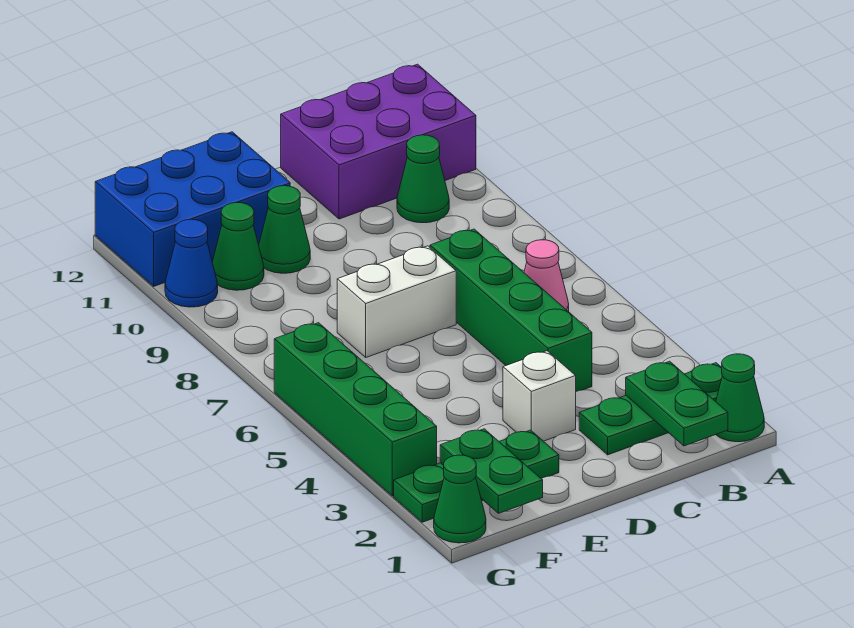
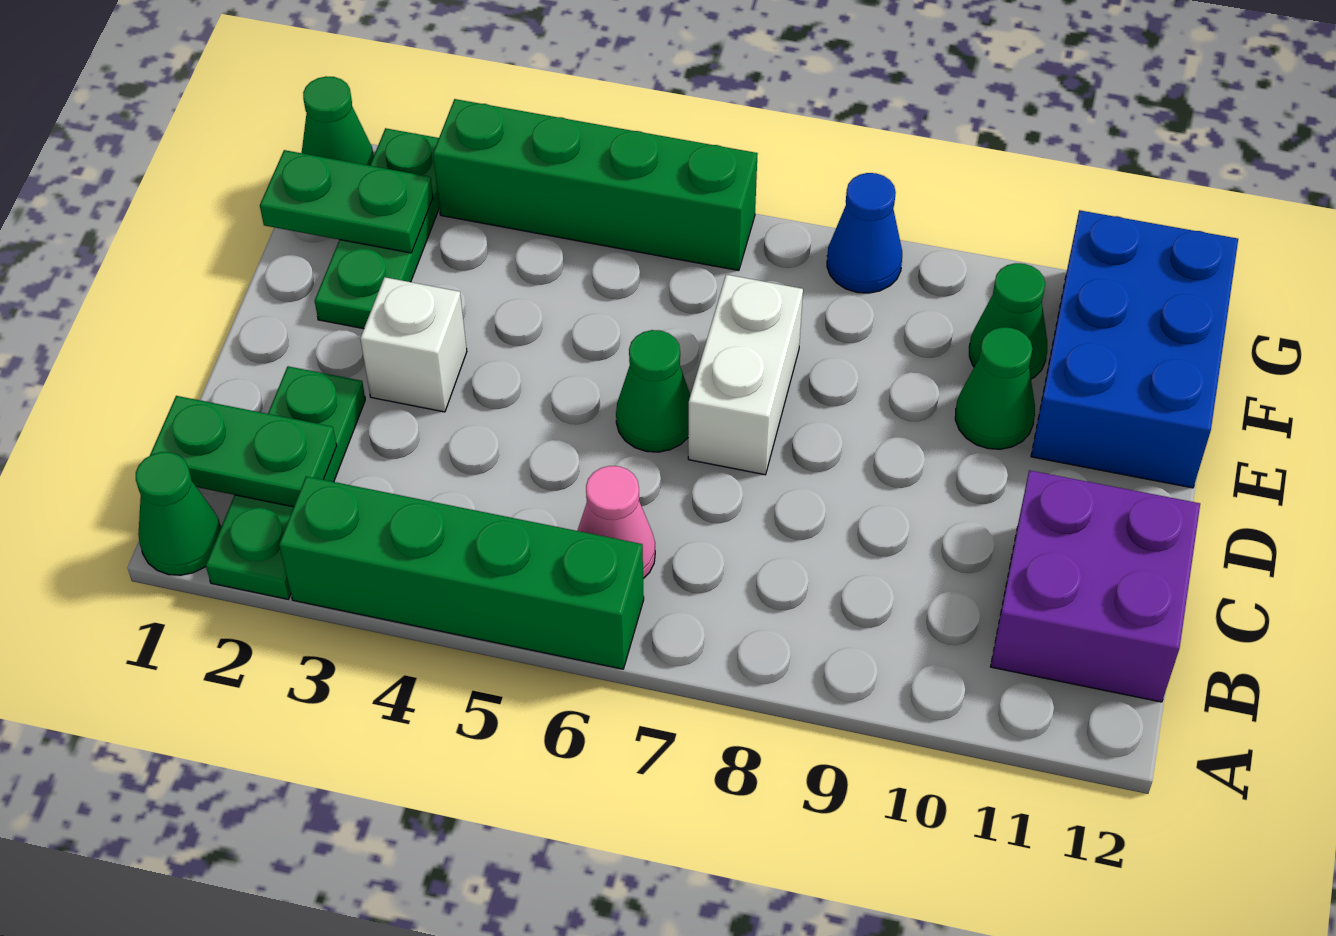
purple brick A11:C12 level 1 -> purple brick B11:C12 level 1
green cone B10 level 1 -> green cone D6 level 1
green brick C4:C7 level 1 -> green brick A3:A6 level 1
blue cone G10 level 1 -> blue cone G8 level 1

